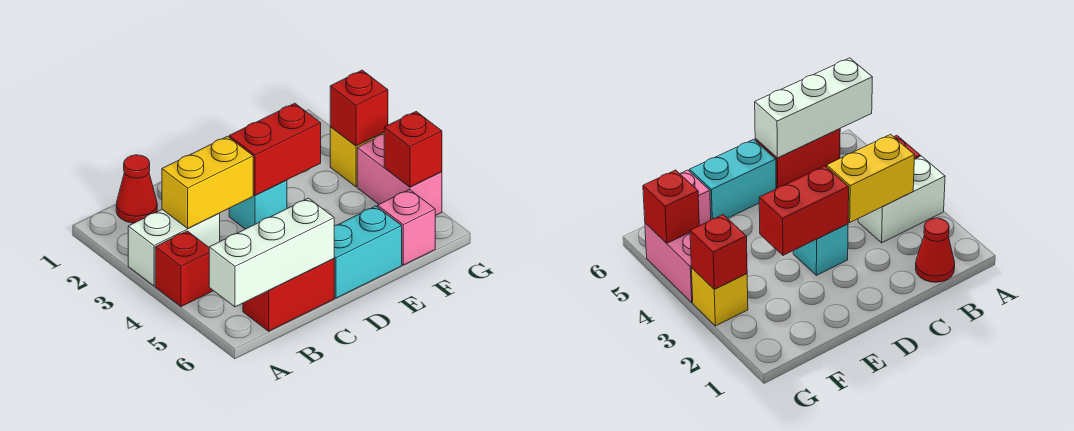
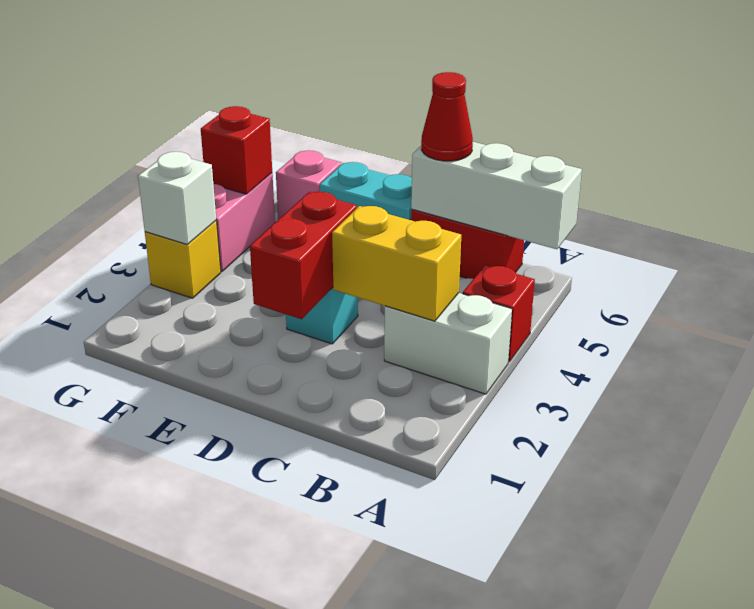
red cone B1 level 1 -> red cone C6 level 3
red brick D3:E3 level 2 -> red brick D2:D3 level 2
red brick G3 level 2 -> white brick G3 level 2

